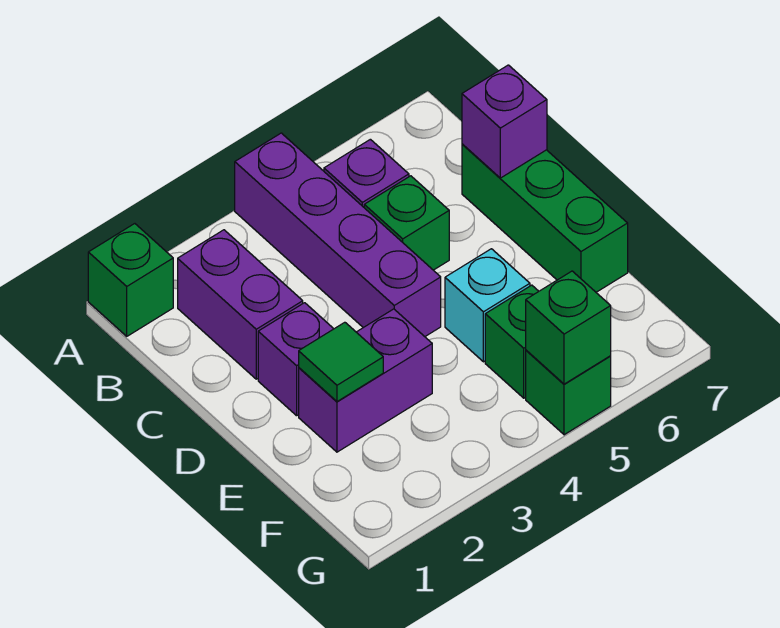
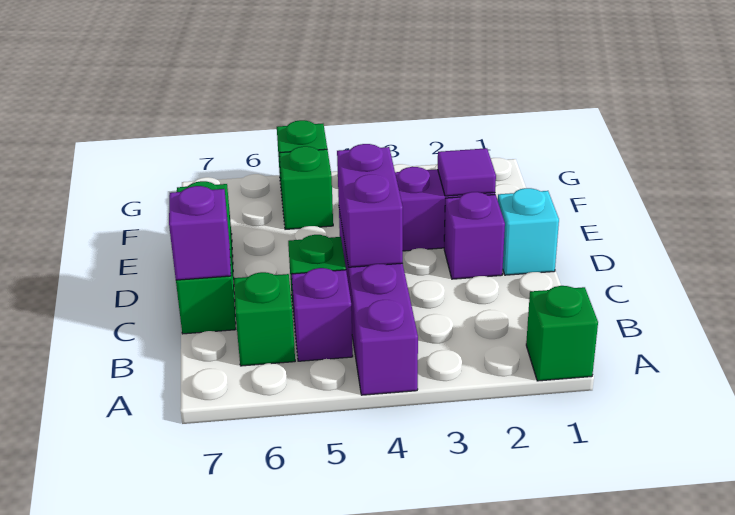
purple brick B2:C2 level 1 -> purple brick C4:D4 level 2
green tile E2 level 2 -> purple tile E2 level 2
cyan brick E5 level 1 -> cyan brick D1 level 1
green brick G5 level 2 -> green brick B6 level 1

